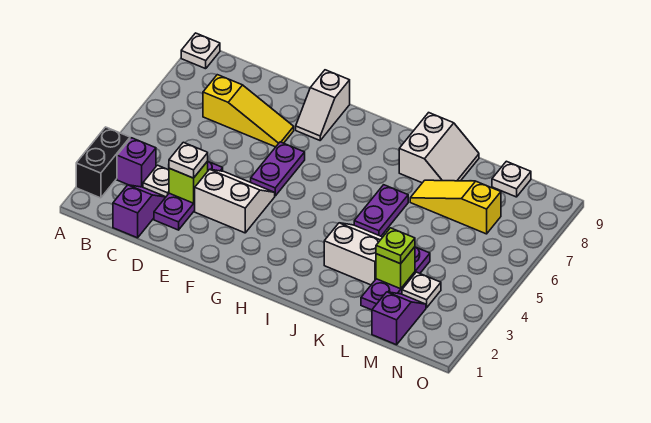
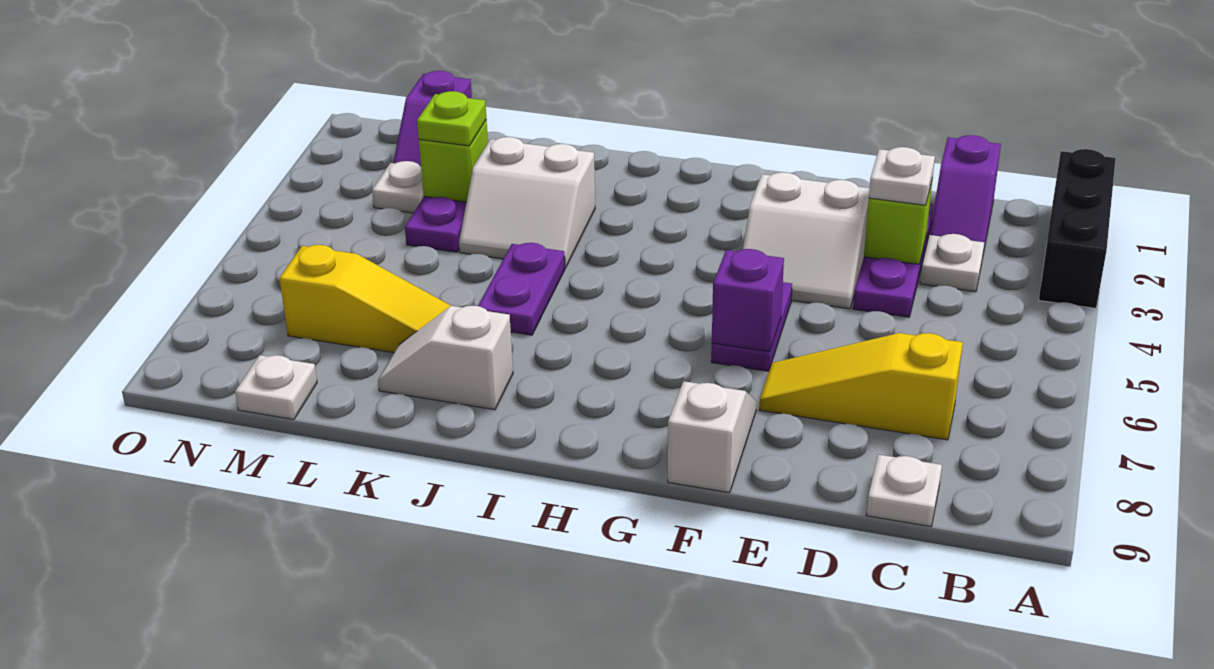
black brick A2:A3 level 1 -> black brick A1:A3 level 1
white plate A9 level 1 -> white plate C9 level 1
purple brick B3 level 1 -> purple brick F6 level 2
white slope J8:K9 level 1 top J -> white slope J8:K8 level 1 top J

